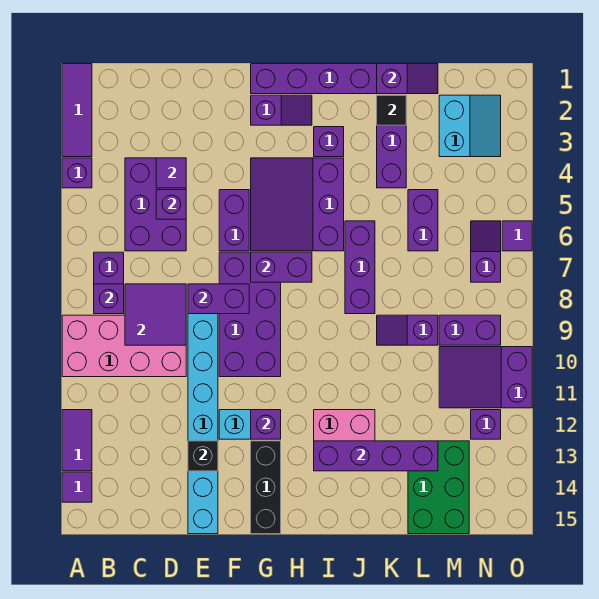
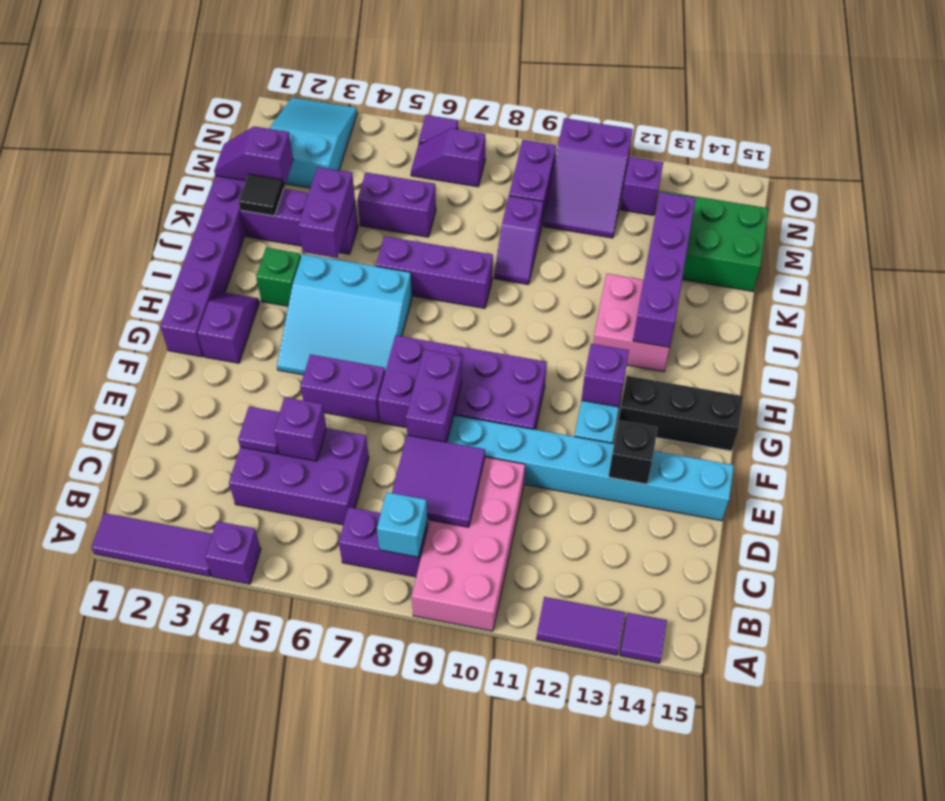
purple brick B8 level 2 -> cyan brick B8 level 2
purple slope G4:I6 level 1 top I -> cyan slope G4:I6 level 1 top I
purple brick G7:H7 level 2 -> purple brick J4:K4 level 2
purple brick I3 level 1 -> green brick I3 level 1
purple slope K1:L1 level 2 top K -> purple slope L1:L2 level 2 top 2
cyan slope M2:N3 level 1 top M -> cyan slope M2:O3 level 1 top M

